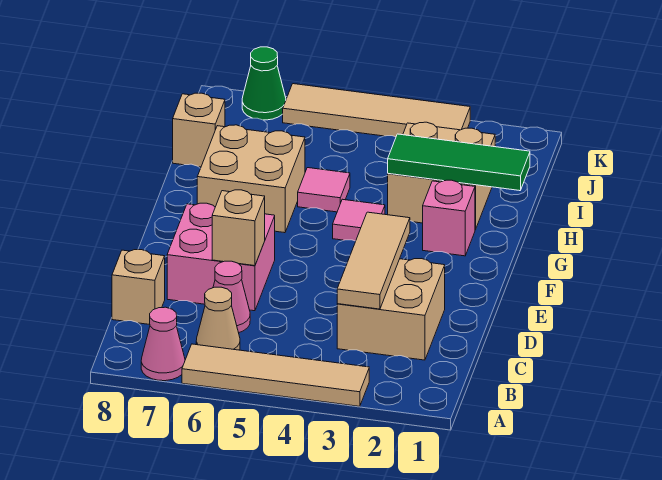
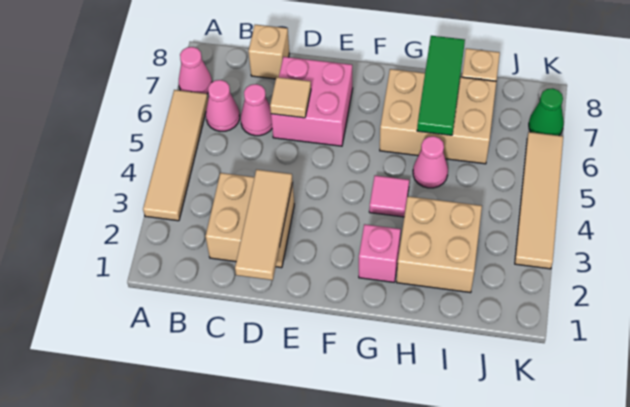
tan cone B6 level 1 -> pink cone B6 level 1
tan tile C3:E3 level 2 -> tan tile D1:D3 level 2
tan brick D6 level 2 -> tan tile D6 level 2
tan brick G6:H7 level 1 -> tan brick G6:I7 level 1
green tile H1:H3 level 2 -> green tile H6:H8 level 2
pink tile H5 level 1 -> pink cone H5 level 1

